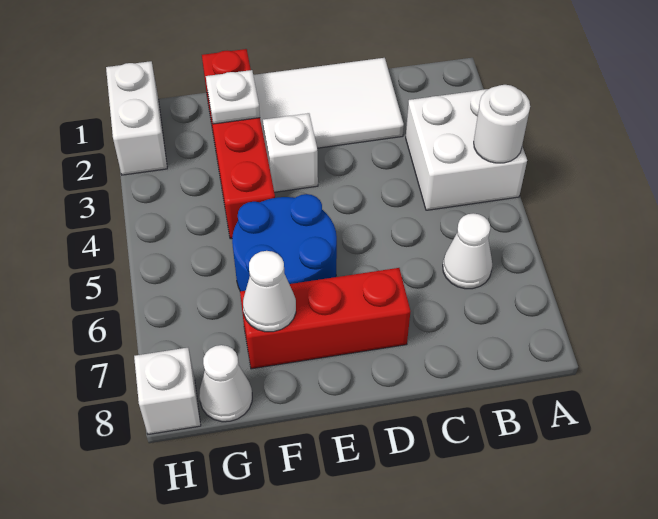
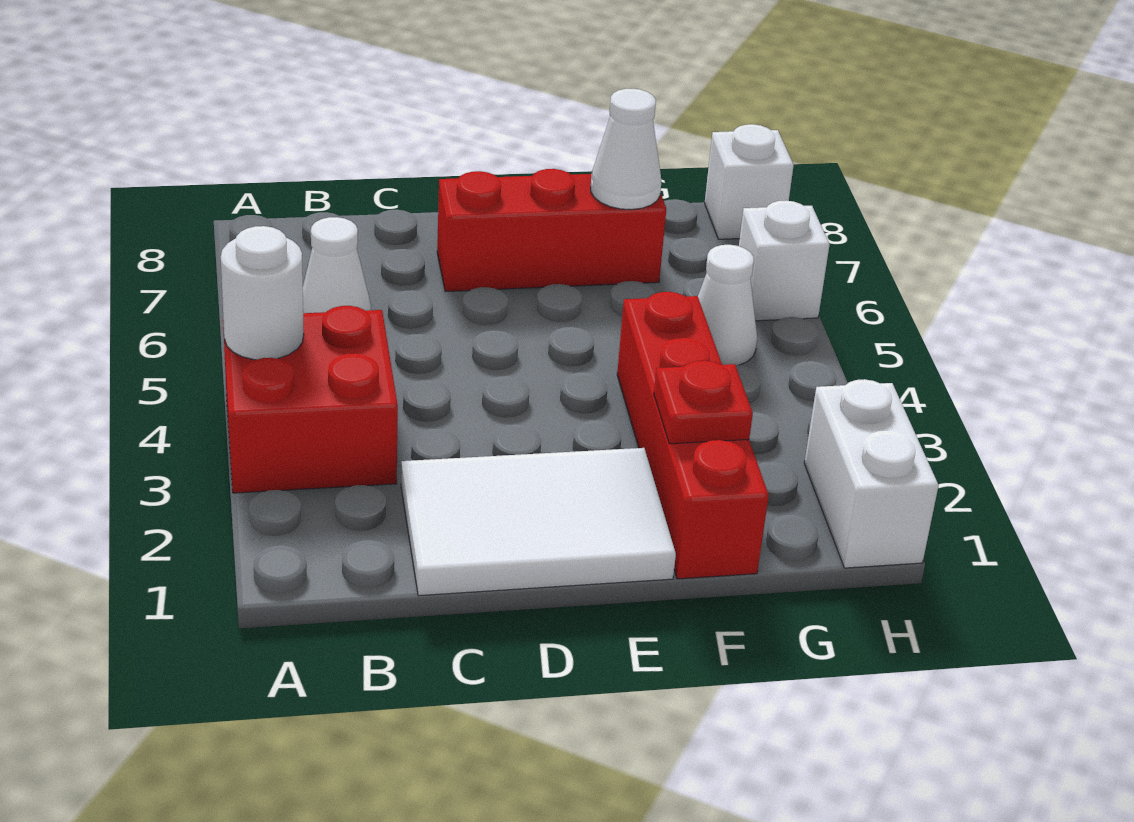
white brick A3:B4 level 1 -> red brick A3:B4 level 1
white brick E3 level 1 -> white brick H6 level 1
blue round brick E5:F6 level 1 -> none
white plate F2 level 2 -> red plate F2 level 2
white cone G8 level 1 -> white cone G5 level 1

